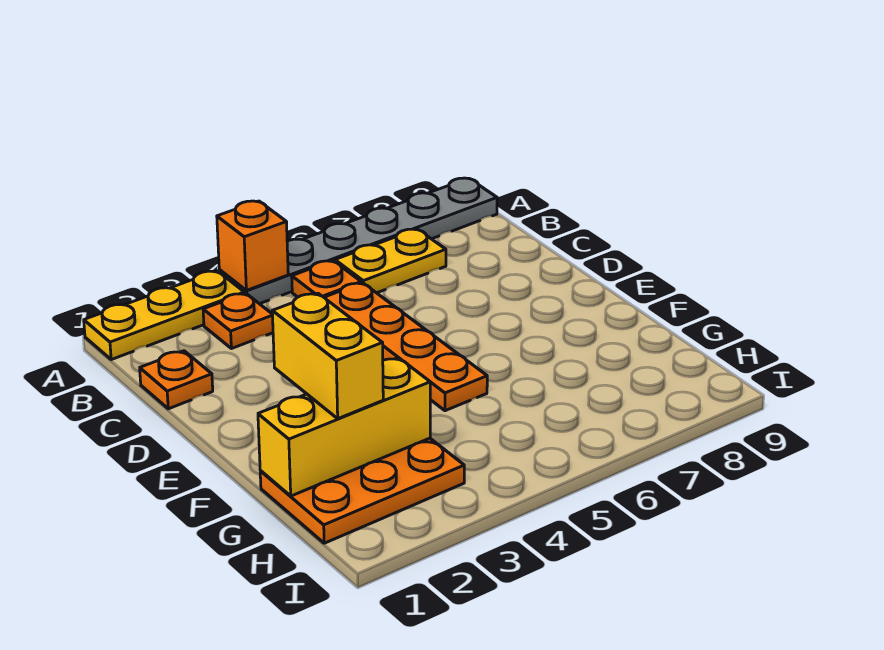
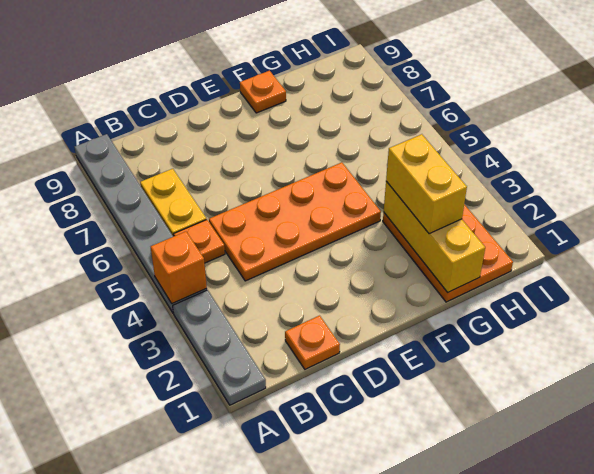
yellow plate A1:A3 level 1 -> grey plate A1:A3 level 1
orange plate B3 level 1 -> orange plate F9 level 1
orange plate C5:F5 level 1 -> orange plate C4:F5 level 1
yellow brick F2:G2 level 3 -> yellow brick G2:G3 level 3

